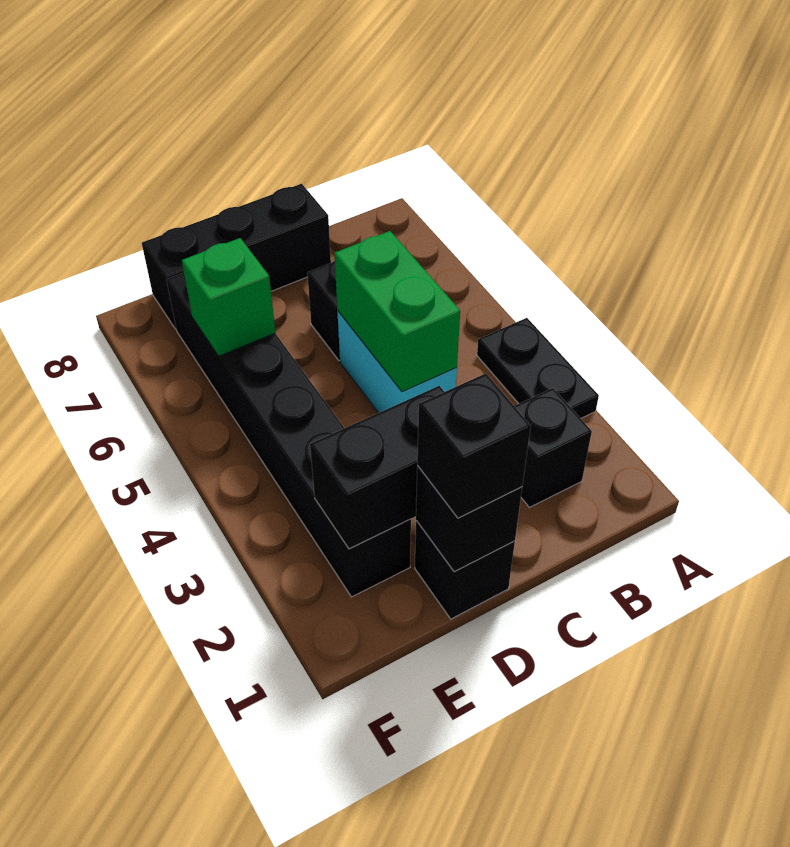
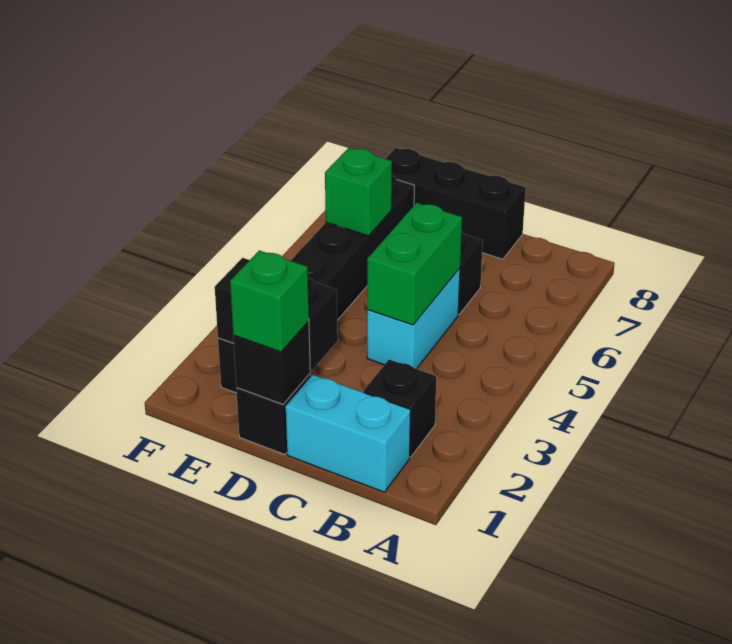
black plate A3:A4 level 1 -> none
none -> cyan brick B1:C1 level 1
black brick D1 level 3 -> green brick D1 level 3

